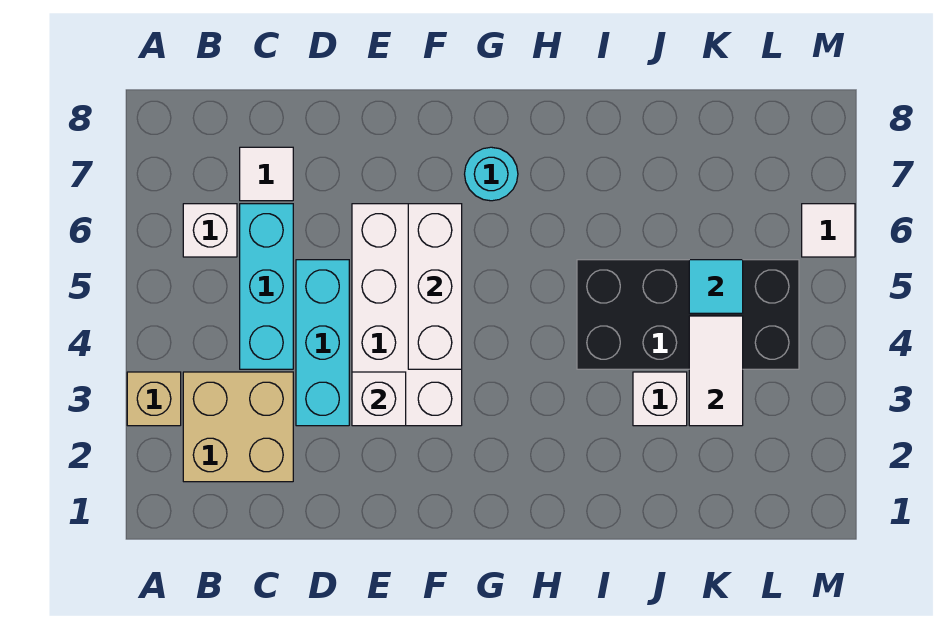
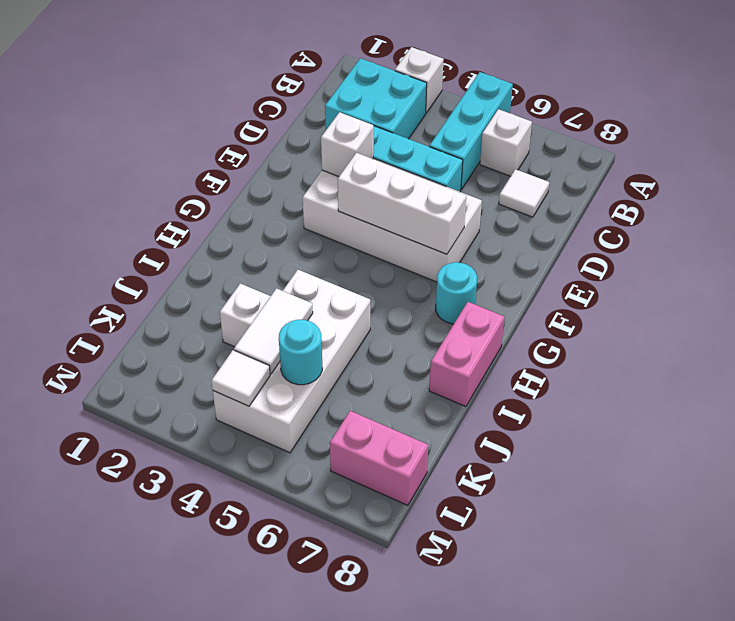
tan brick A3 level 1 -> white brick A3 level 1
tan brick B2:C3 level 1 -> cyan brick B2:C3 level 1
cyan brick C4:C6 level 1 -> cyan brick A5:C5 level 1
none -> pink brick H8:I8 level 1
black brick I4:L5 level 1 -> white brick I4:L5 level 1
white tile K3:K4 level 2 -> white tile J4:K4 level 2
cyan tile K5 level 2 -> cyan round brick K5 level 2
none -> pink brick L7:L8 level 1
white tile M6 level 1 -> white tile L4 level 2

